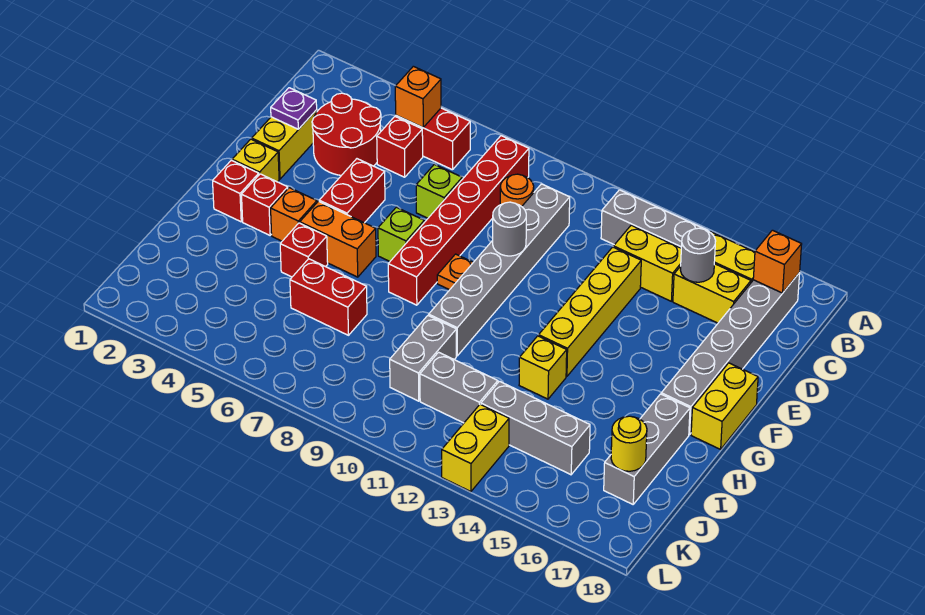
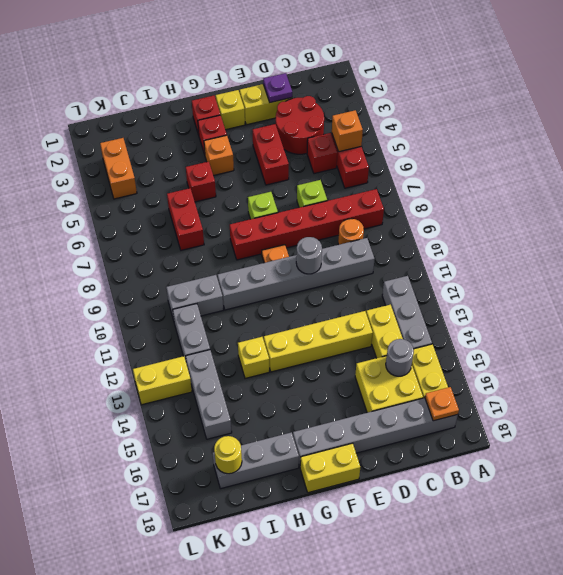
orange brick B17 level 2 -> orange plate B17 level 2
yellow brick C15:C16 level 1 -> yellow brick C15:D16 level 1
red brick E5:F5 level 1 -> red brick E4:E5 level 1
orange brick G5:G6 level 1 -> orange brick K3:K4 level 1

